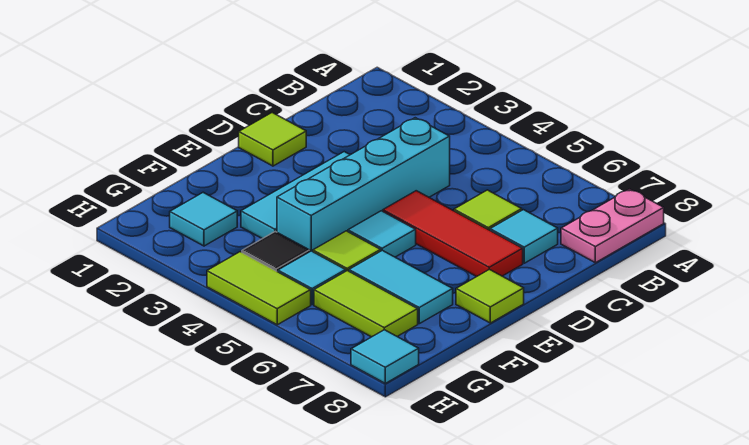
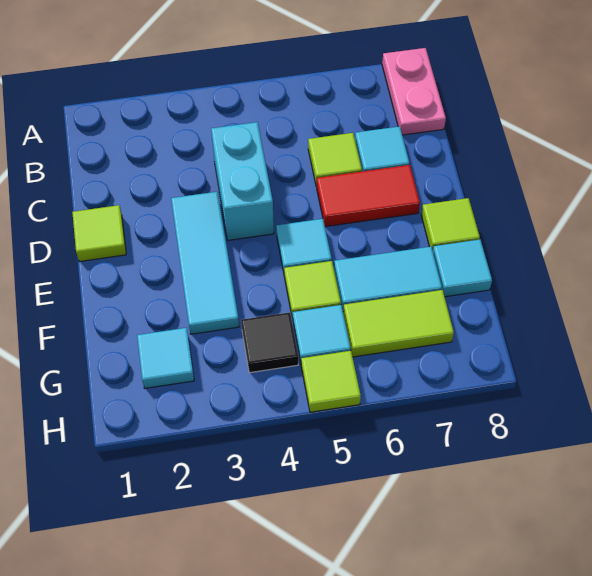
cyan brick C4:F4 level 1 -> cyan brick C4:D4 level 1
red tile D5:D7 level 1 -> red tile D6:D7 level 1
lime tile H4:H5 level 1 -> lime tile H5 level 1
cyan tile H8 level 1 -> cyan tile F8 level 1

